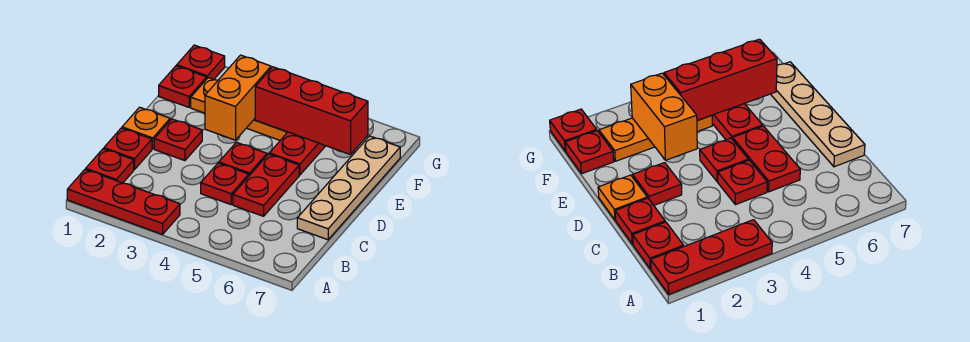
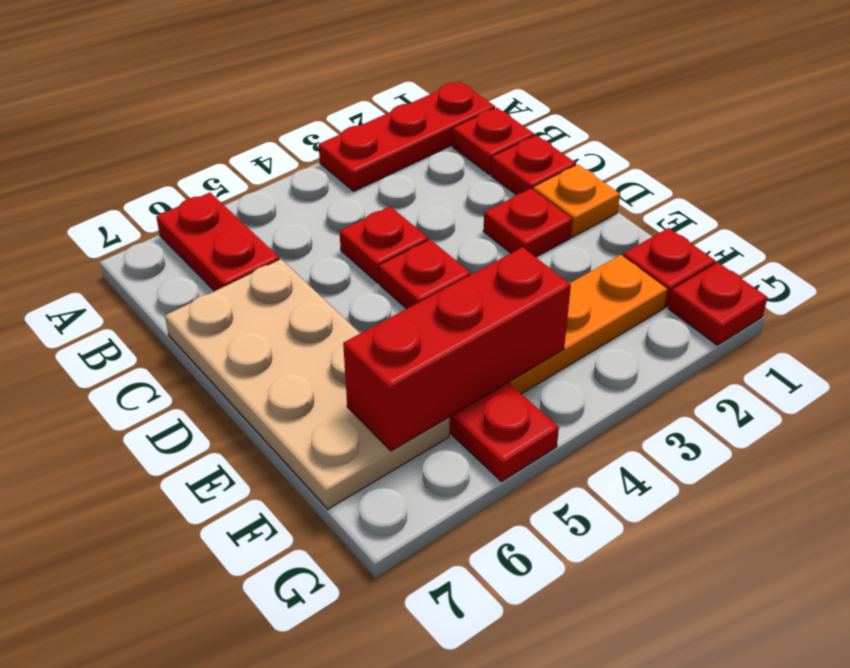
red plate C5:D5 level 1 -> red plate A6:B6 level 1
tan plate C7:F7 level 1 -> tan plate C6:F7 level 1
orange brick E3:F3 level 2 -> none

